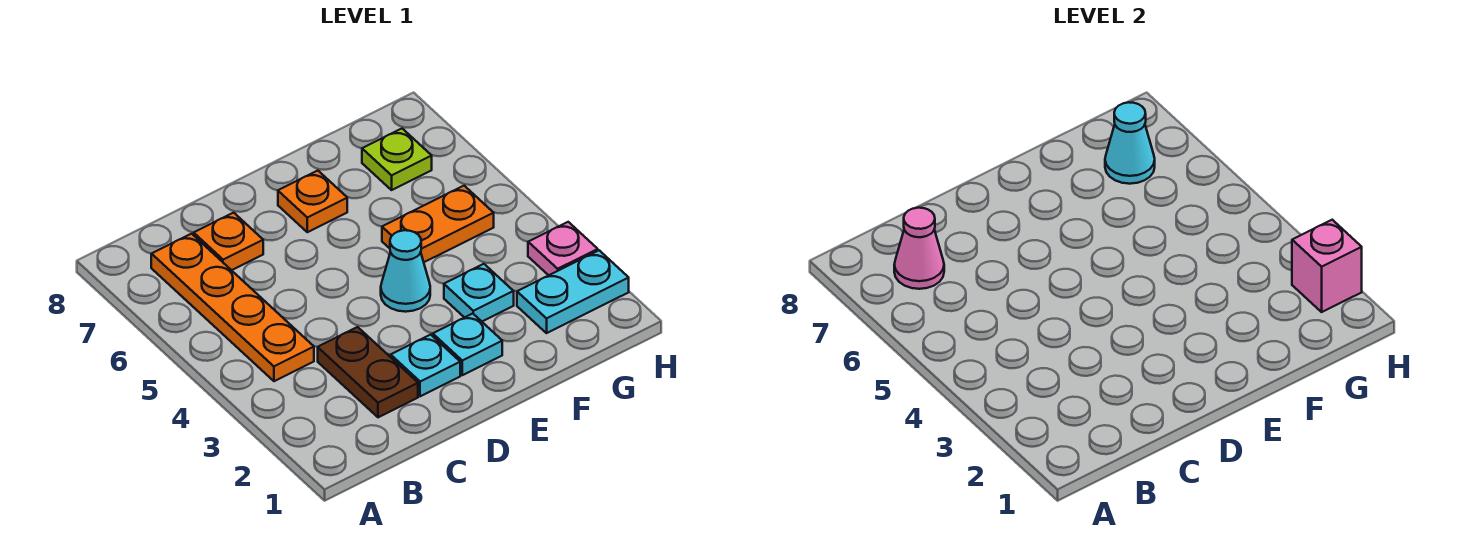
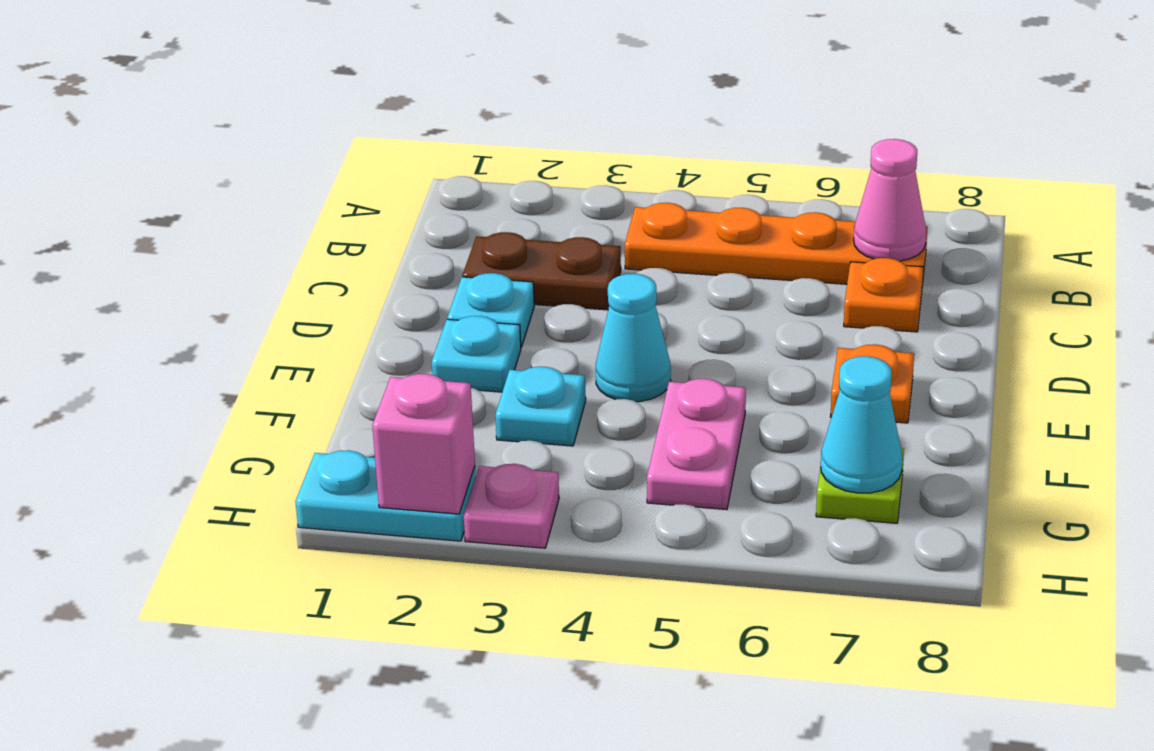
orange plate F5:G5 level 1 -> pink plate F5:G5 level 1
cyan plate G2:H2 level 1 -> cyan plate H1:H2 level 1

